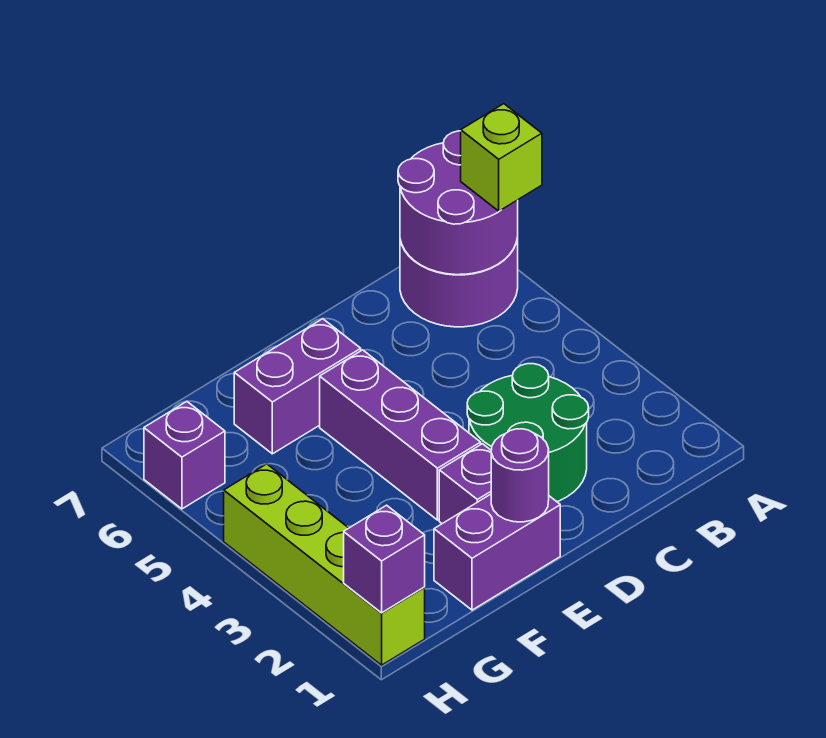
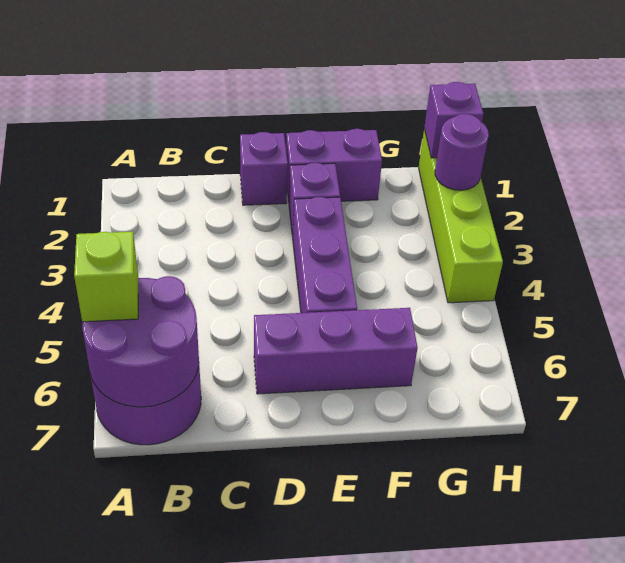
green round brick C2:D3 level 1 -> none
purple round brick E1 level 2 -> purple round brick H2 level 2
purple brick E6:F6 level 1 -> purple brick D6:F6 level 1
purple brick H6 level 1 -> purple brick D1 level 1

